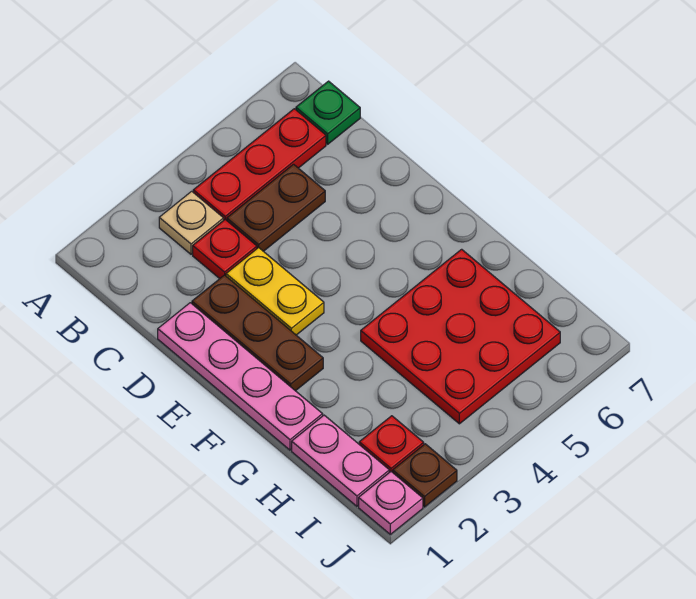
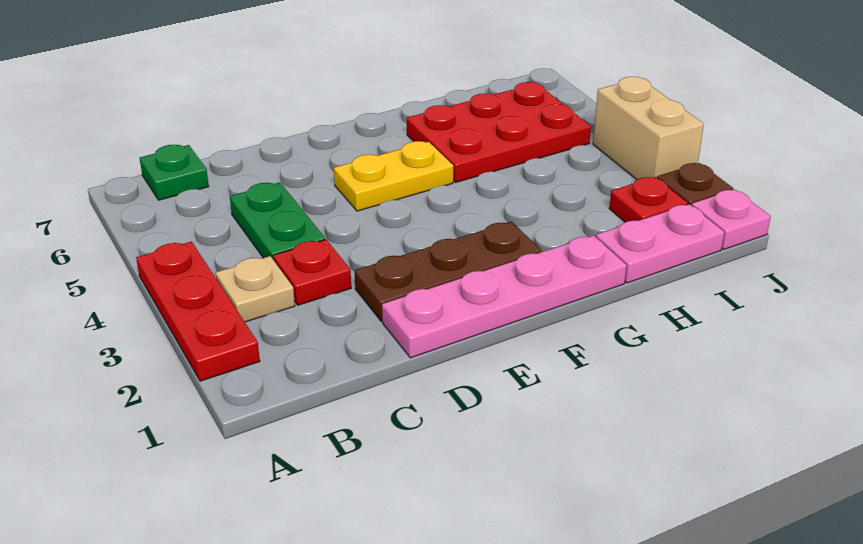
red plate B4:B6 level 1 -> red plate A2:A4 level 1
brown plate C4:C5 level 1 -> green plate C4:C5 level 1
yellow plate D3:E3 level 1 -> yellow plate E5:F5 level 1
red plate G4:I6 level 1 -> red plate G5:I6 level 1
none -> tan brick J3:J4 level 1

